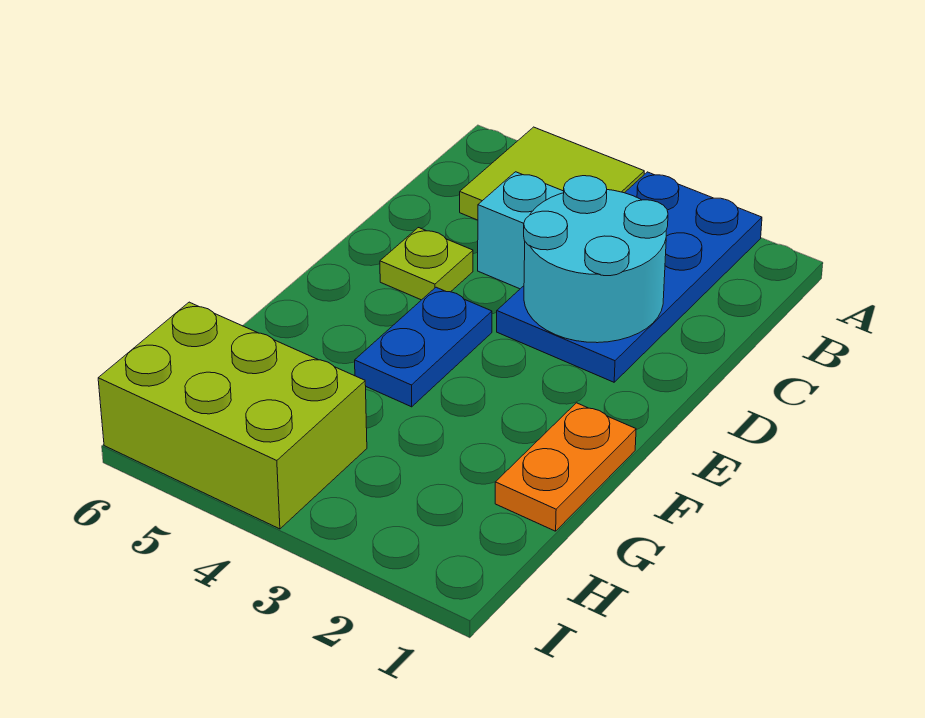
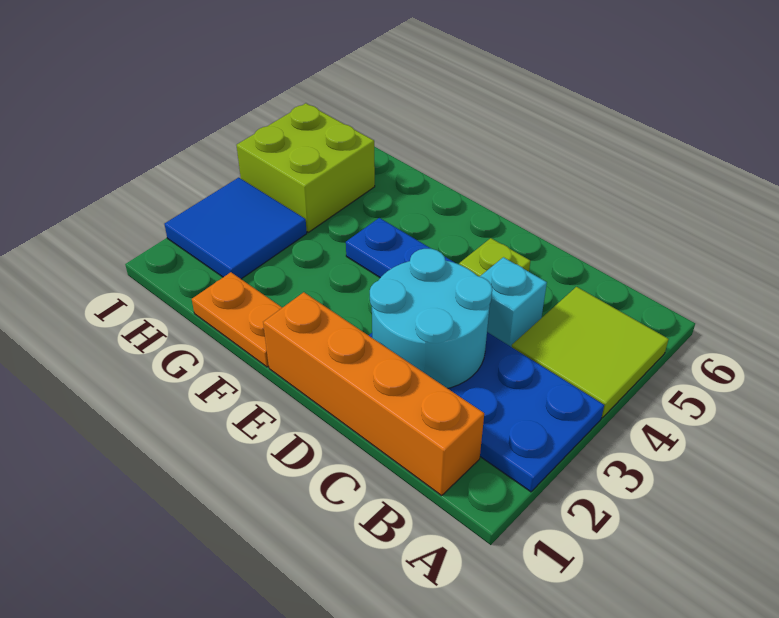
none -> orange brick B1:E1 level 1
none -> blue tile H2:I3 level 1
lime brick H4:I6 level 1 -> lime brick H4:I5 level 1

